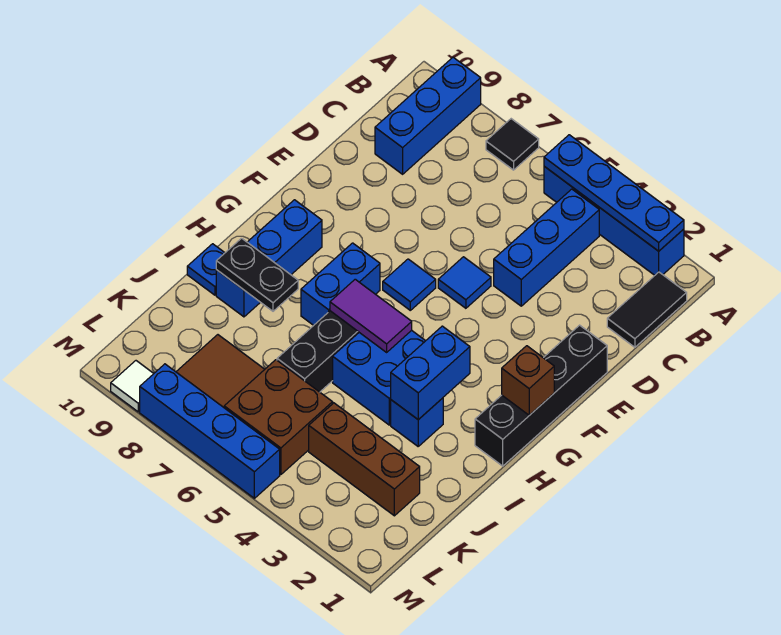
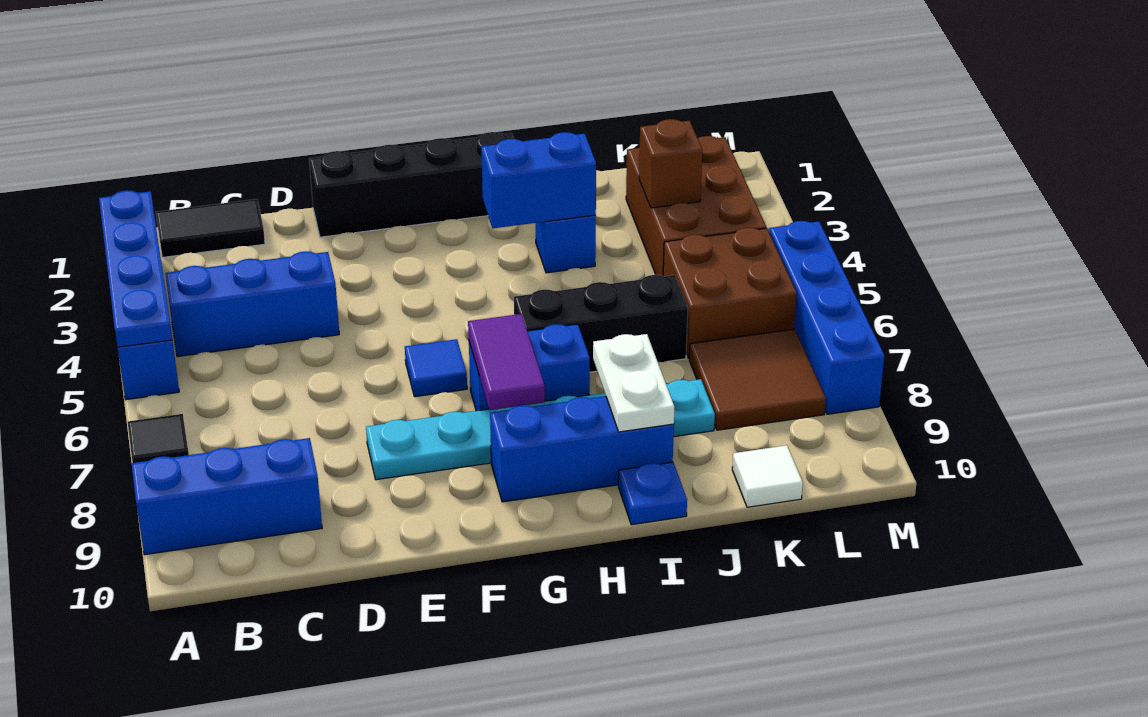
blue tile E5 level 1 -> none
none -> cyan plate E8:J8 level 1
brown brick G1 level 2 -> brown brick K3 level 2
blue brick H4:I5 level 1 -> none
purple tile H5:H6 level 2 -> purple tile G7:G8 level 2
black plate I8:I9 level 2 -> white plate I8:I9 level 2
brown brick K2:K4 level 1 -> brown brick K2:L4 level 1
white tile M9 level 1 -> white tile K10 level 1

